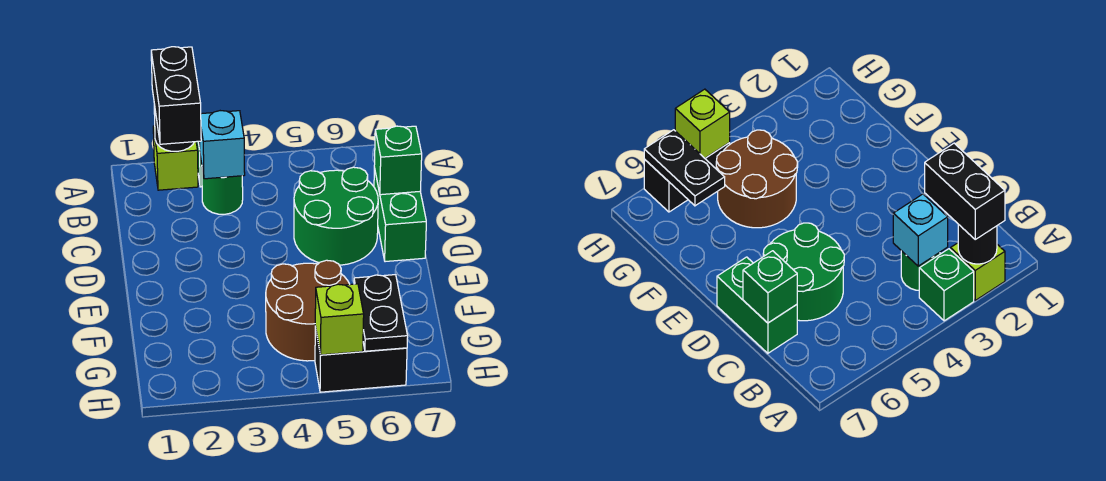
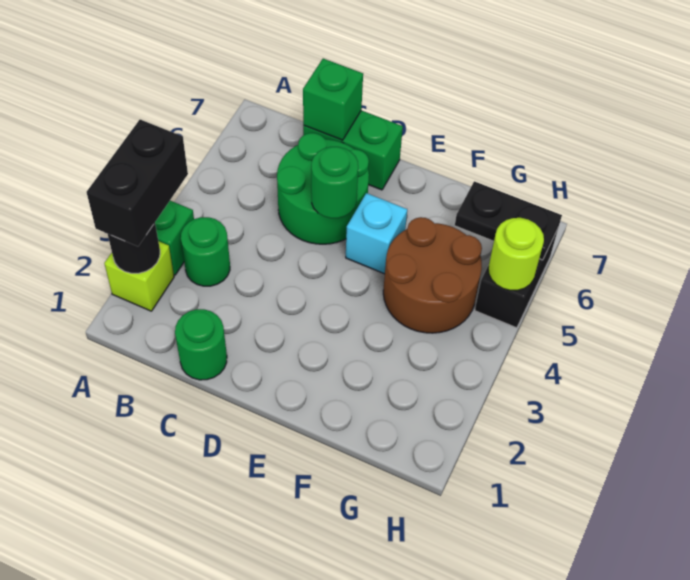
black brick A2:B2 level 3 -> black brick A2:A3 level 3
cyan brick B3 level 2 -> cyan brick E5 level 1
none -> green round brick C1 level 1
none -> green round brick D5 level 2
lime brick H5 level 2 -> lime round brick H5 level 2

